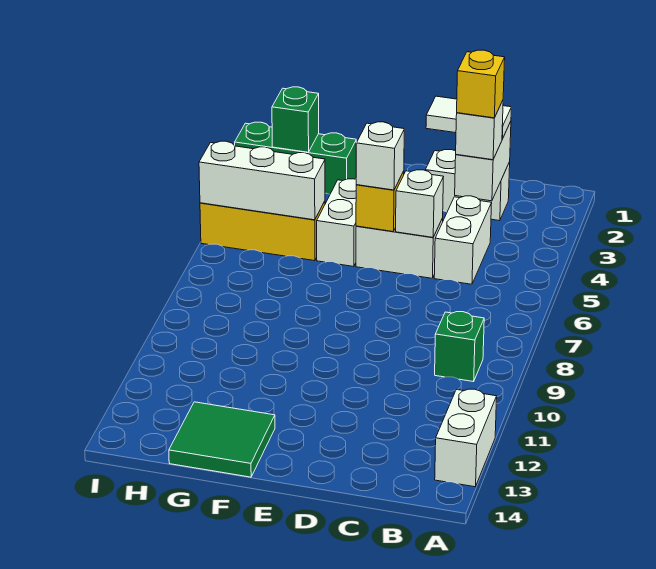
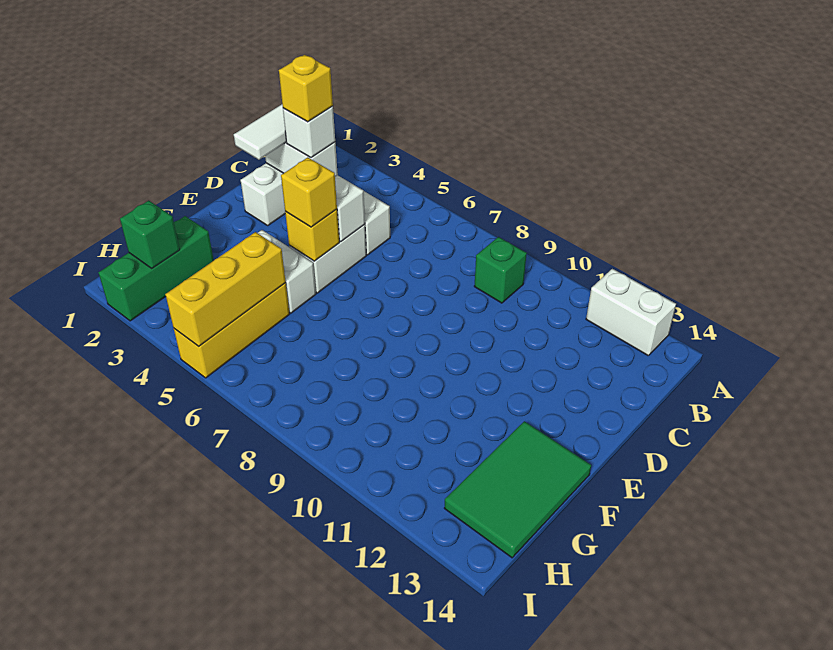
white brick E5 level 3 -> yellow brick E5 level 3
green tile F13:G14 level 1 -> green tile F13:H14 level 1
white brick G5:I5 level 2 -> yellow brick G5:I5 level 2

